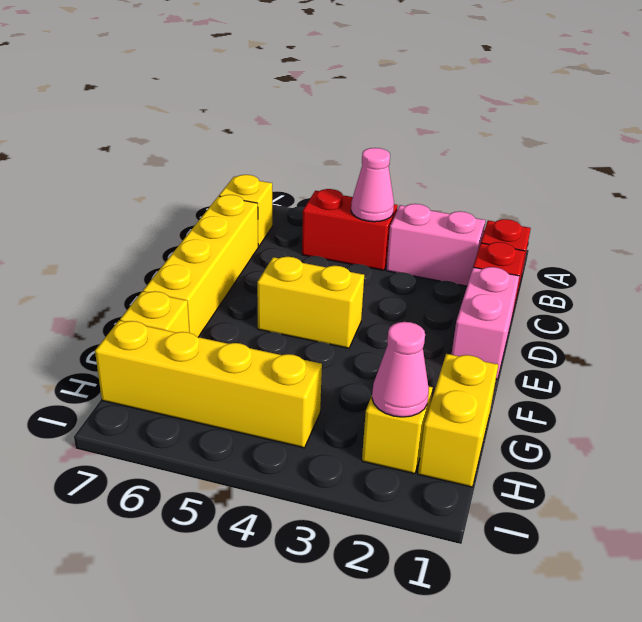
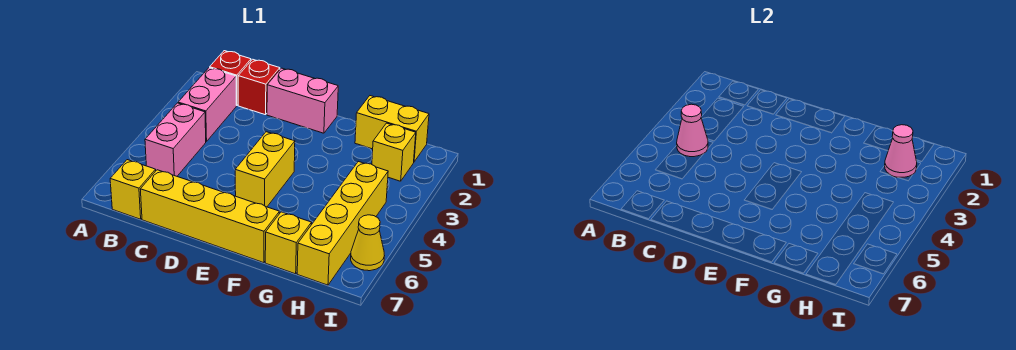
red brick B4:B5 level 1 -> pink brick B4:B5 level 1
none -> yellow cone I6 level 1

